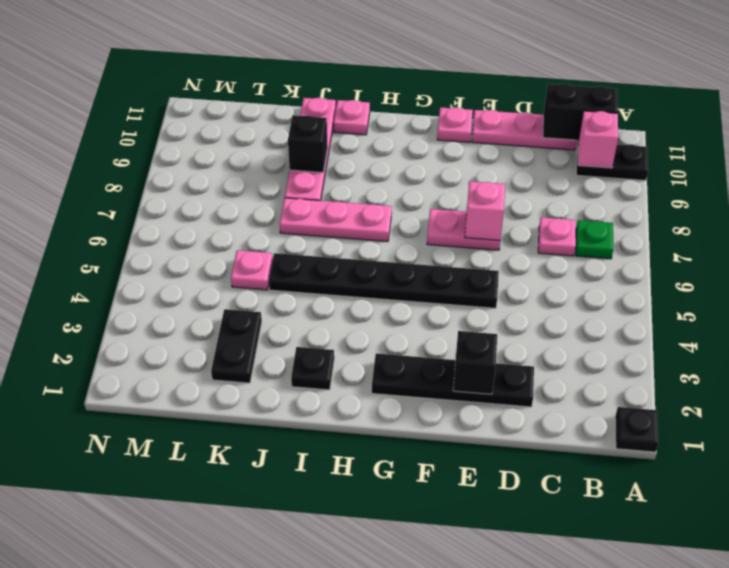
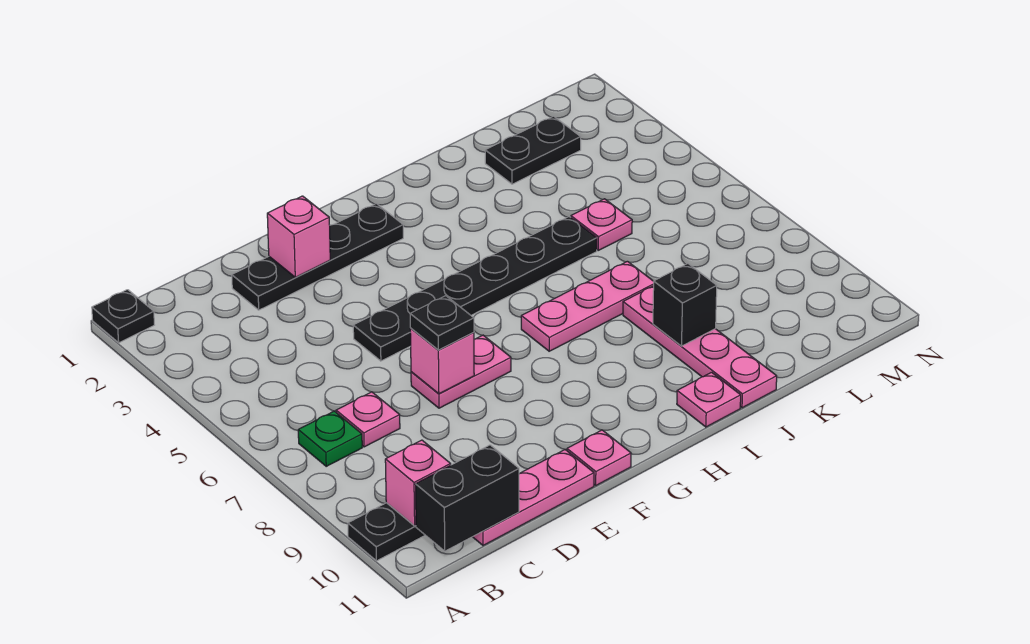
black brick E2 level 2 -> pink brick E2 level 2
black plate I2 level 1 -> black plate E7 level 3
black plate K2:K3 level 1 -> black plate K2:L2 level 1

